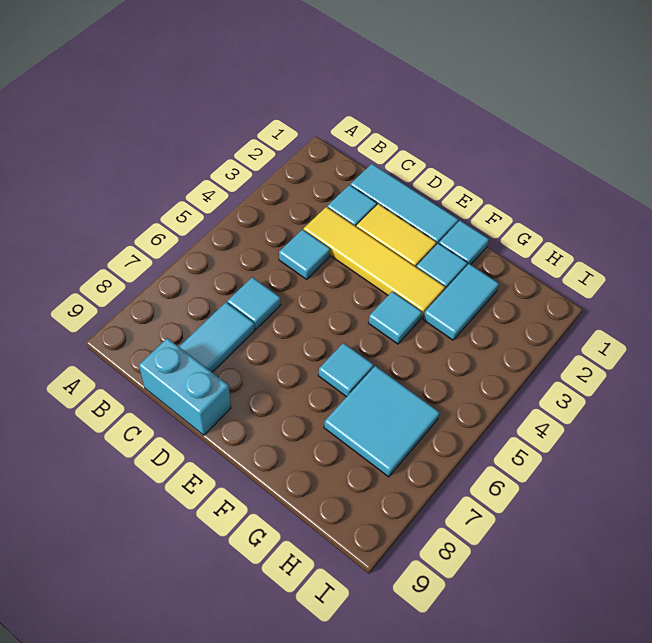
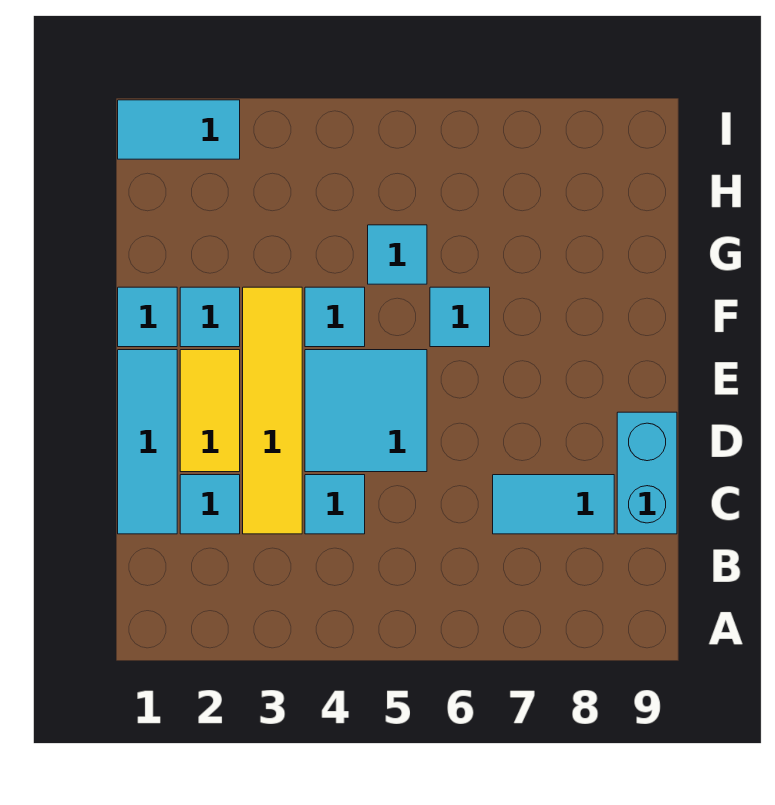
cyan tile C6 level 1 -> cyan tile G5 level 1
cyan tile G2:G3 level 1 -> cyan tile I1:I2 level 1
cyan tile G6:H7 level 1 -> cyan tile D4:E5 level 1

